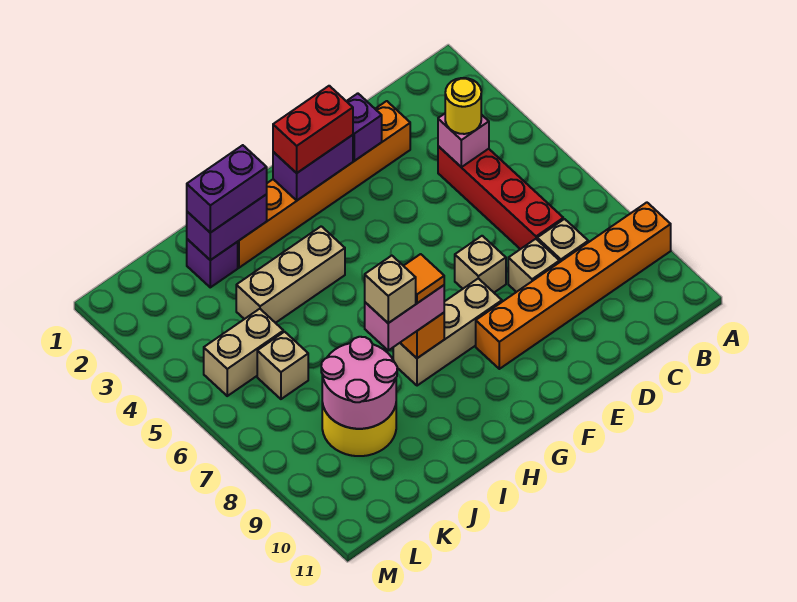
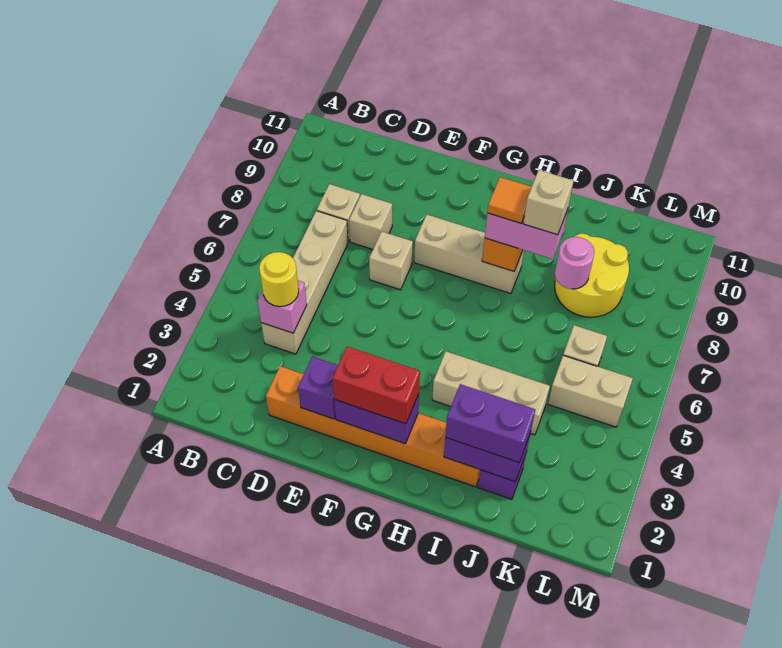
orange brick A9:F9 level 1 -> none
red brick C4:C7 level 1 -> tan brick C4:C7 level 1
pink round brick J8:K9 level 2 -> pink round brick J8 level 2

